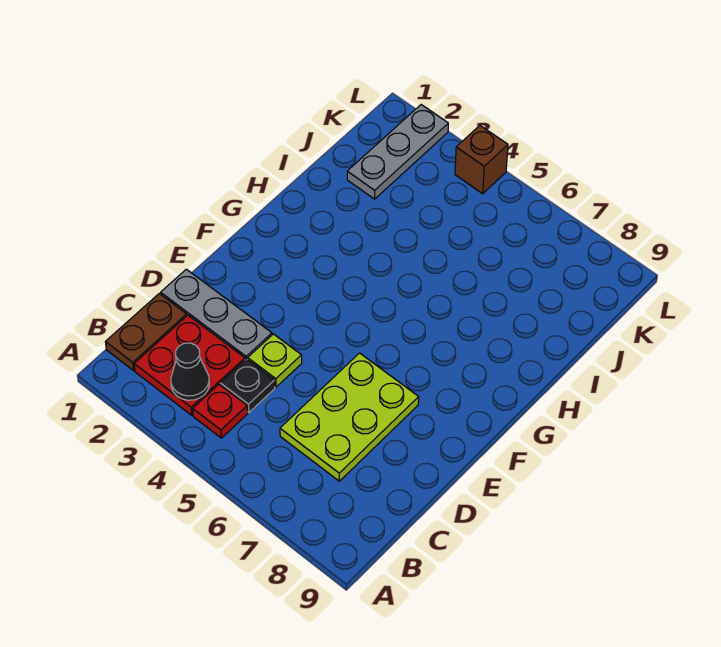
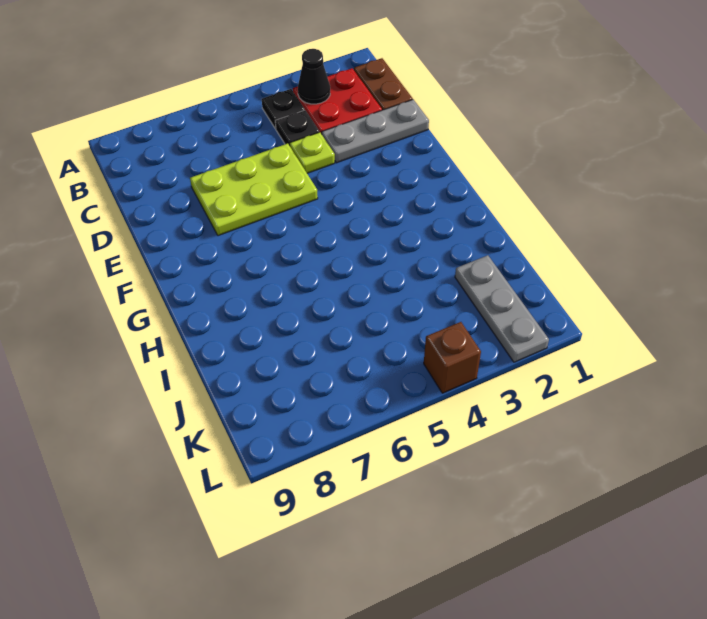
red plate B4 level 1 -> black plate B4 level 1
lime plate C6:E7 level 1 -> lime plate D5:E7 level 1

